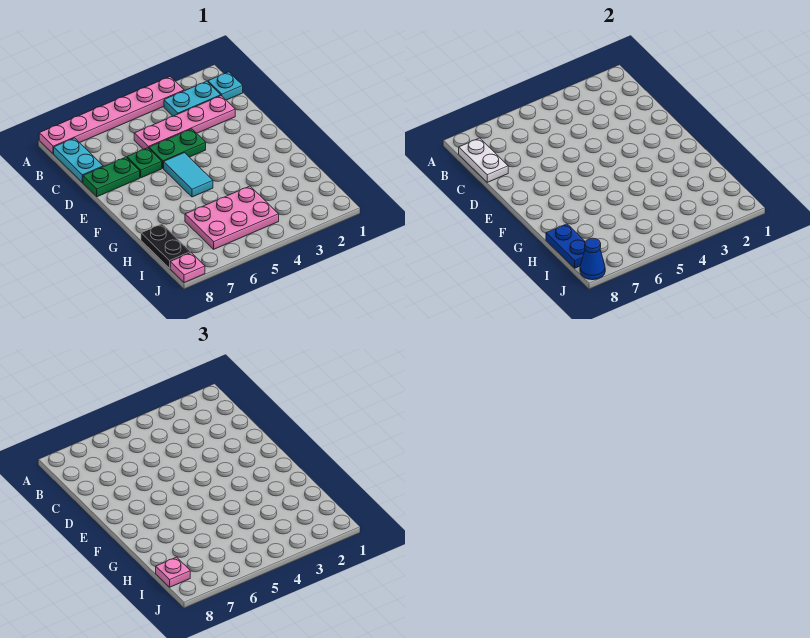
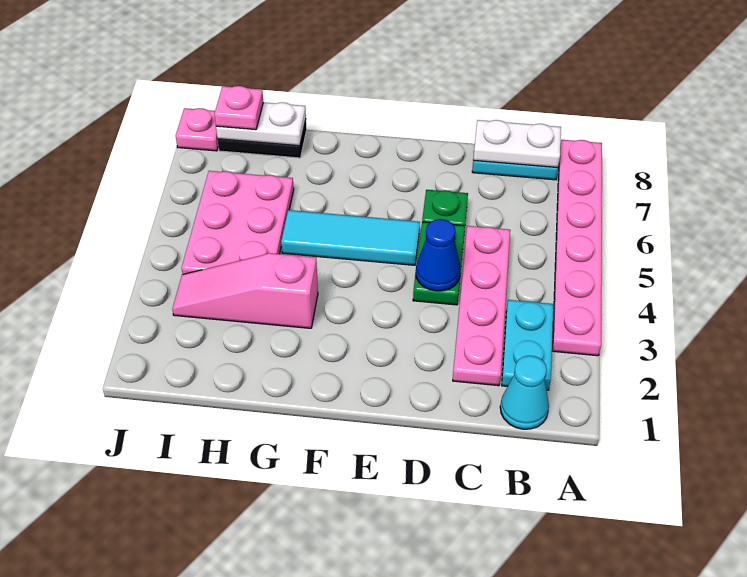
cyan plate B1 level 1 -> cyan cone B1 level 1
green plate D7:D8 level 1 -> none
cyan tile E5:F5 level 1 -> cyan tile E5:G5 level 1
none -> pink slope G3:I3 level 1 top G
blue plate H8:I8 level 2 -> white plate H8:I8 level 2
blue cone J8 level 2 -> blue cone D4 level 2

